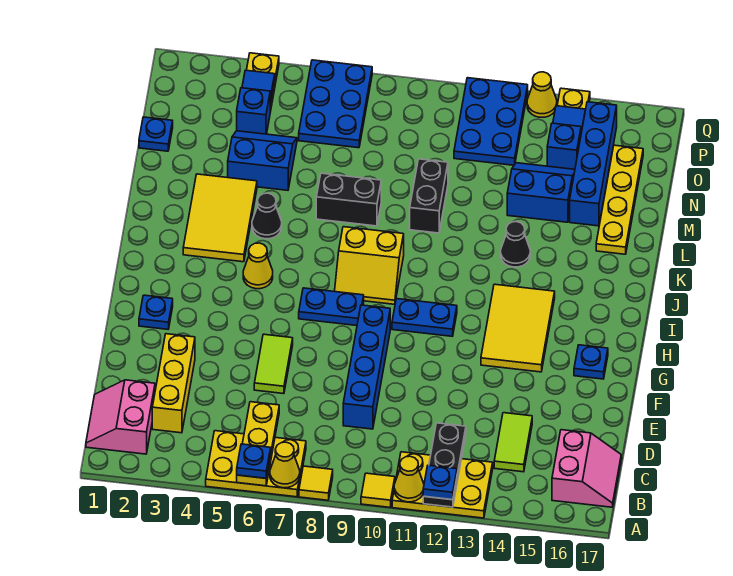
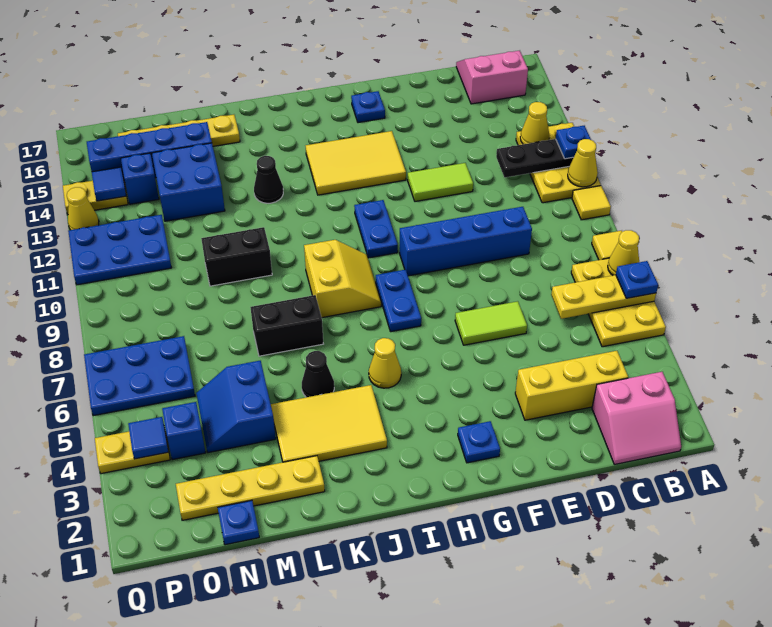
none -> yellow cone B13 level 2
lime tile C14:D14 level 1 -> lime tile E12:F12 level 1
none -> yellow plate L2:O2 level 1
black brick L7:L8 level 1 -> black brick K7:L7 level 1
blue slope M13:N14 level 1 top M -> blue brick M13:N14 level 1

